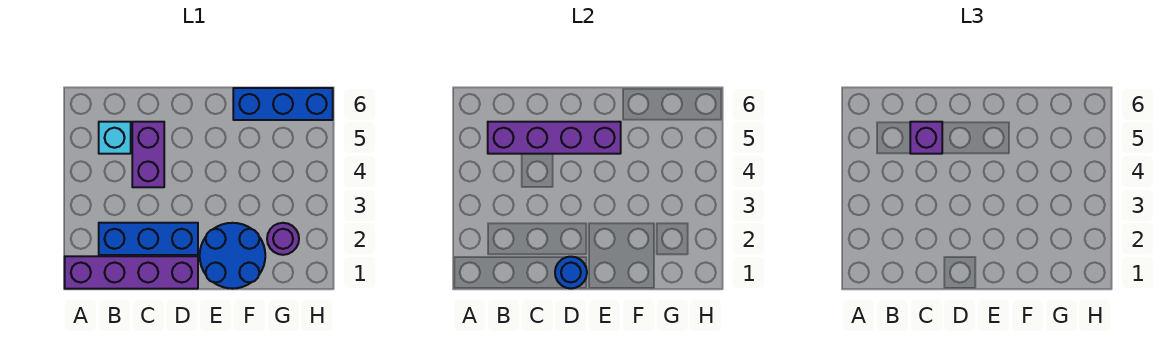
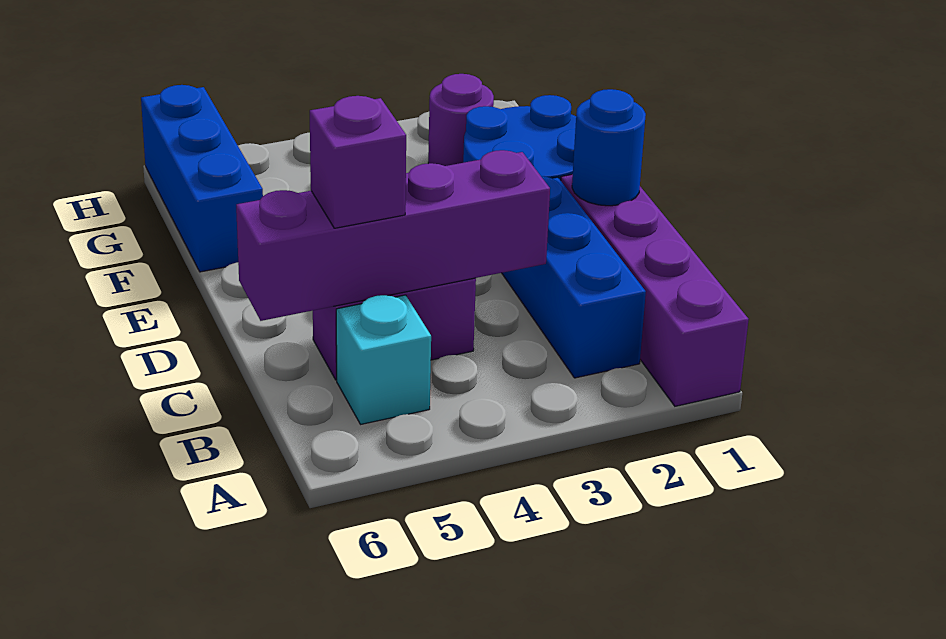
purple brick B5:E5 level 2 -> purple brick C3:C6 level 2

